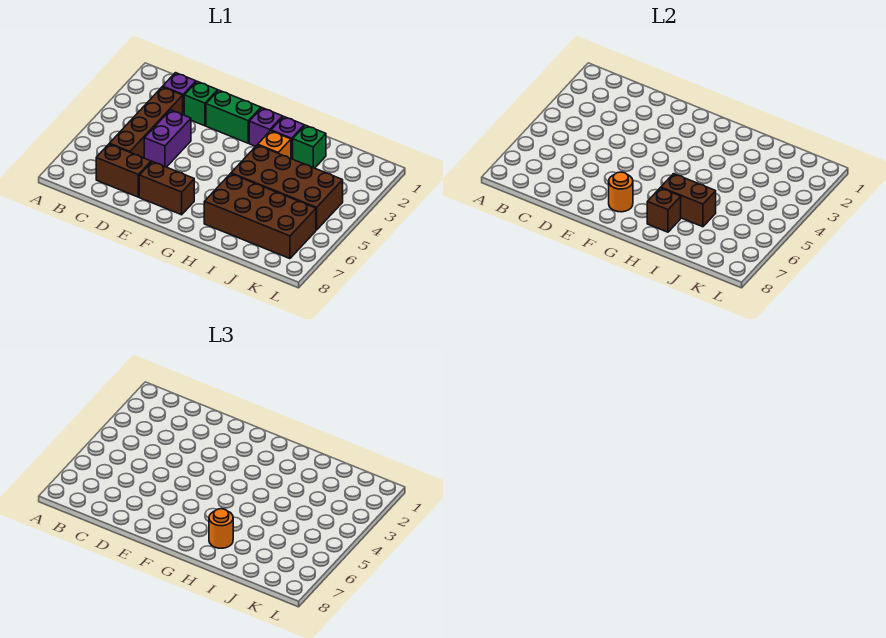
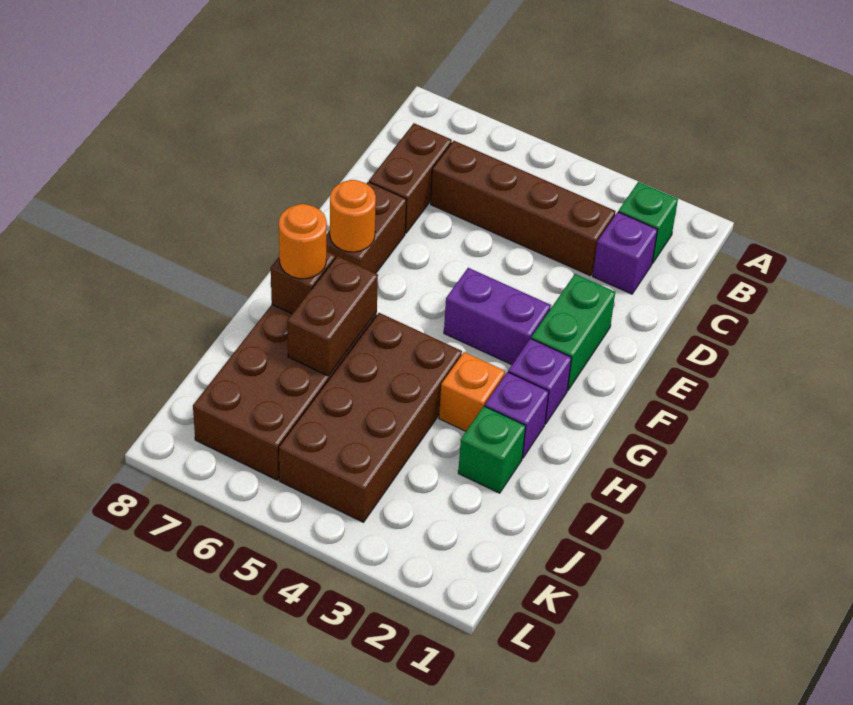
green brick D2 level 1 -> green brick B2 level 1
purple brick D4:D5 level 1 -> purple brick F3:F4 level 1

